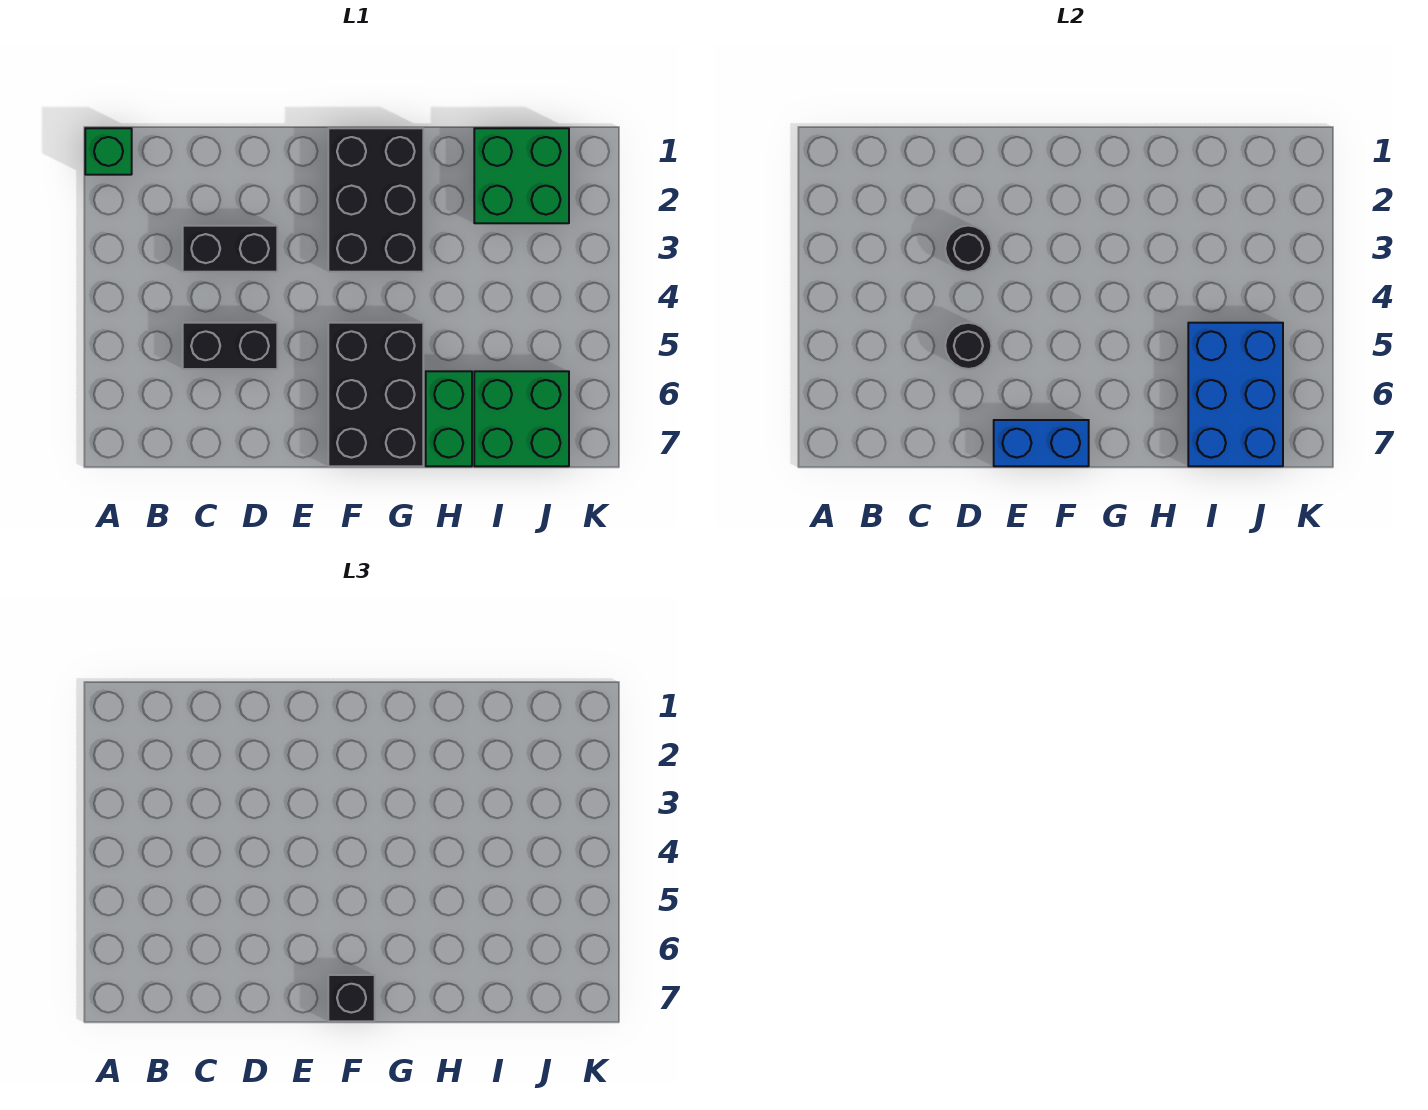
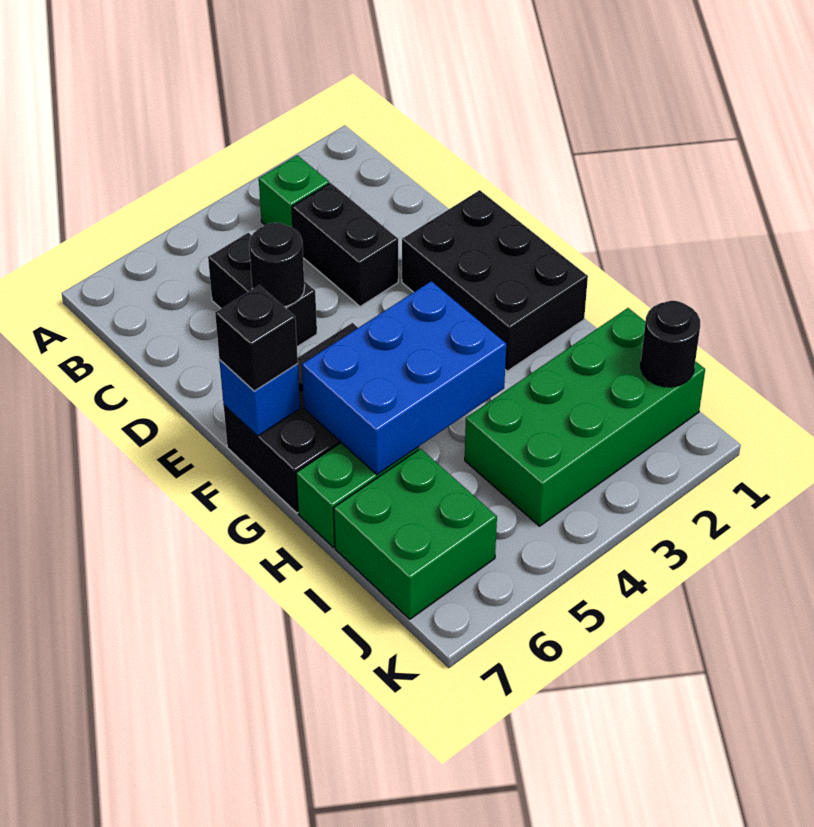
green brick A1 level 1 -> green brick B3 level 1
black round brick D3 level 2 -> black round brick J1 level 2
blue brick E7:F7 level 2 -> blue brick F7 level 2
black brick F1:G3 level 1 -> black brick E1:G2 level 1
green brick I1:J2 level 1 -> green brick I1:J4 level 1
blue brick I5:J7 level 2 -> blue brick G4:H6 level 2

